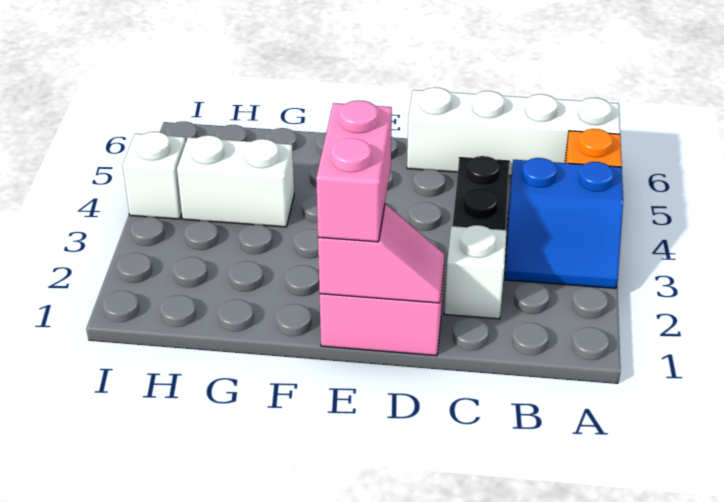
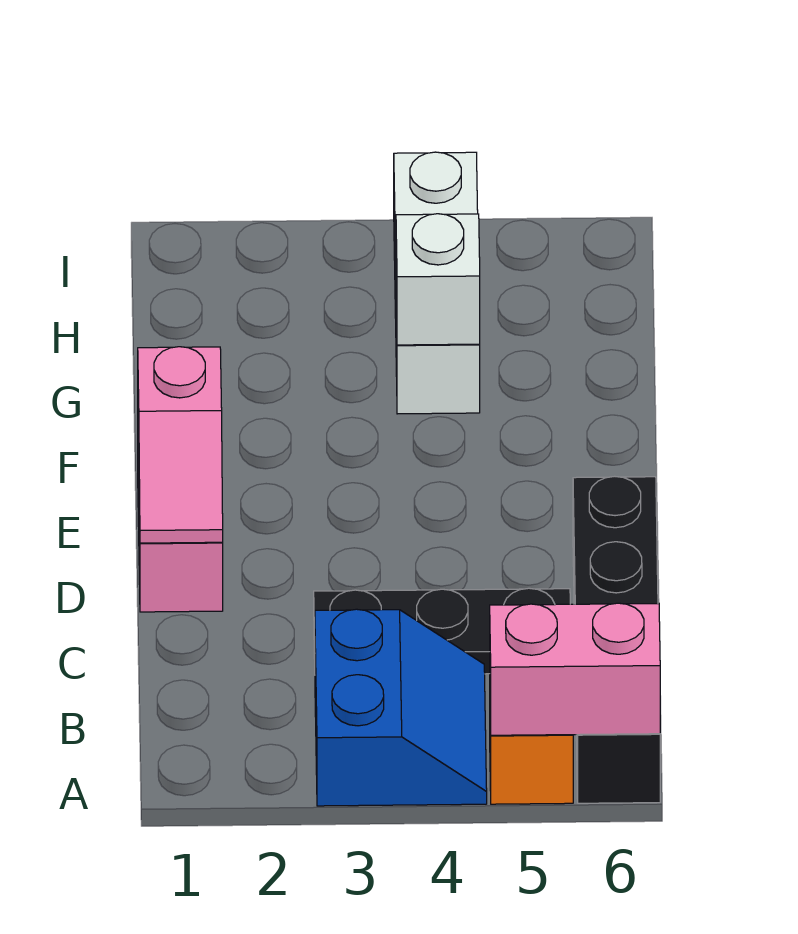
blue slope A3:B4 level 1 top 4 -> blue slope A3:B4 level 1 top 3
white brick A6:D6 level 1 -> black brick A6:D6 level 1
white brick C2 level 1 -> white brick G4 level 2
pink brick E1:E2 level 3 -> pink brick A5:A6 level 2

